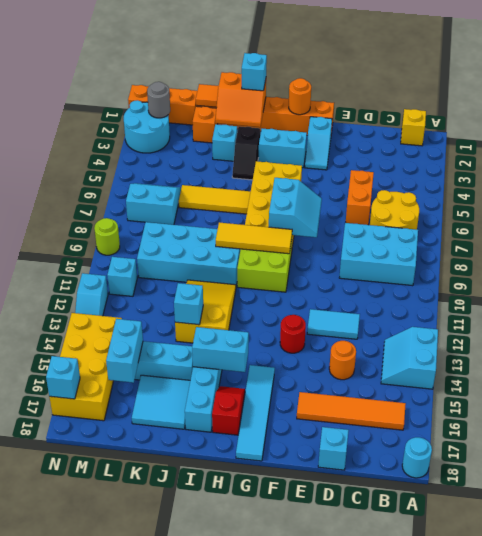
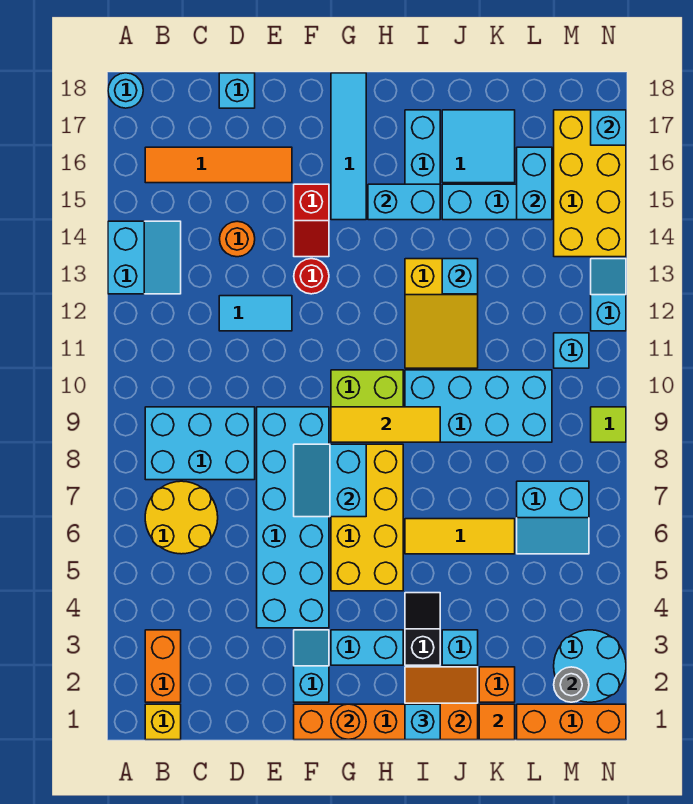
orange brick D5:D6 level 1 -> orange brick B2:B3 level 1
none -> cyan brick E4:F9 level 1
red slope H16:H17 level 1 top 17 -> red slope F14:F15 level 1 top 15
lime round brick N9 level 1 -> lime tile N9 level 1

